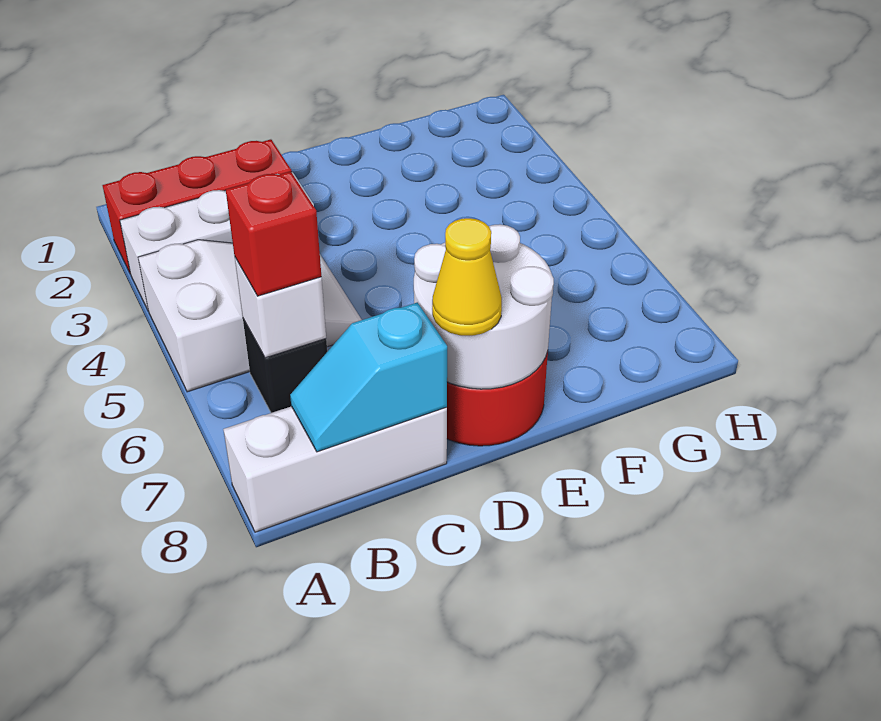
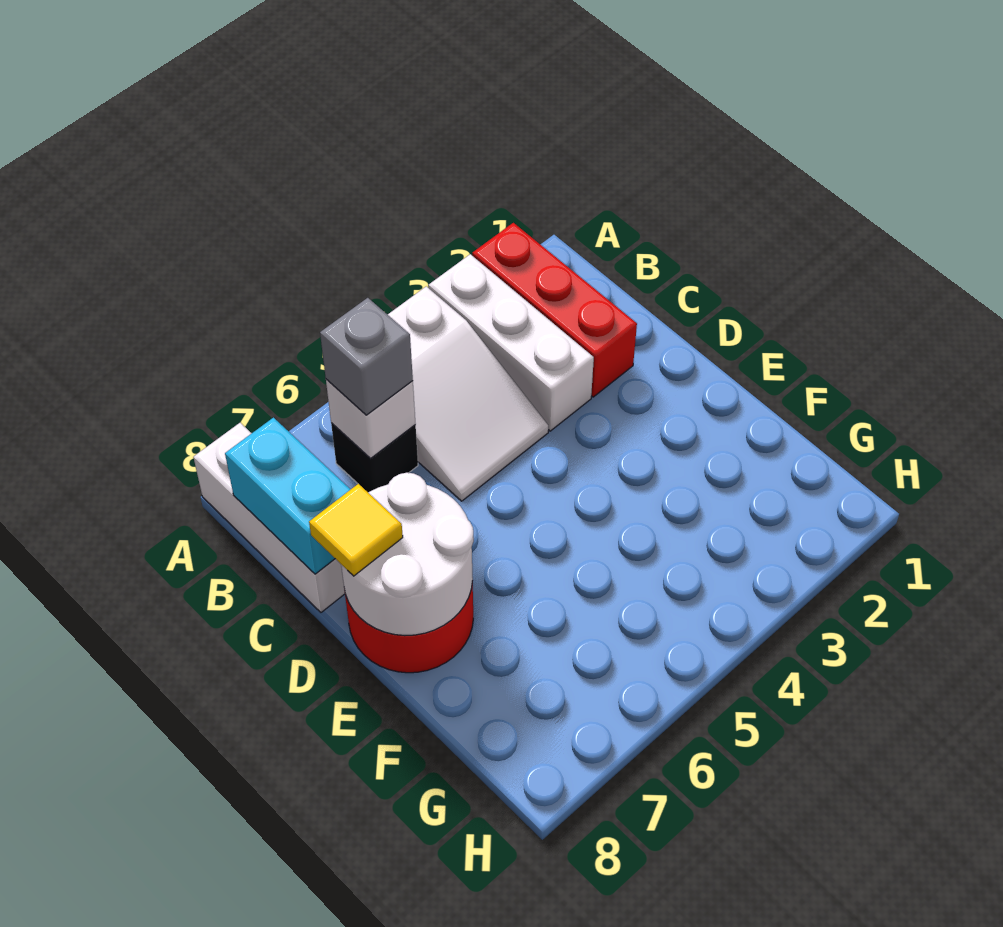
red brick B6 level 3 -> grey brick B6 level 3
cyan slope B8:C8 level 2 top C -> cyan brick B8:C8 level 2
yellow cone D8 level 3 -> yellow tile D8 level 3

